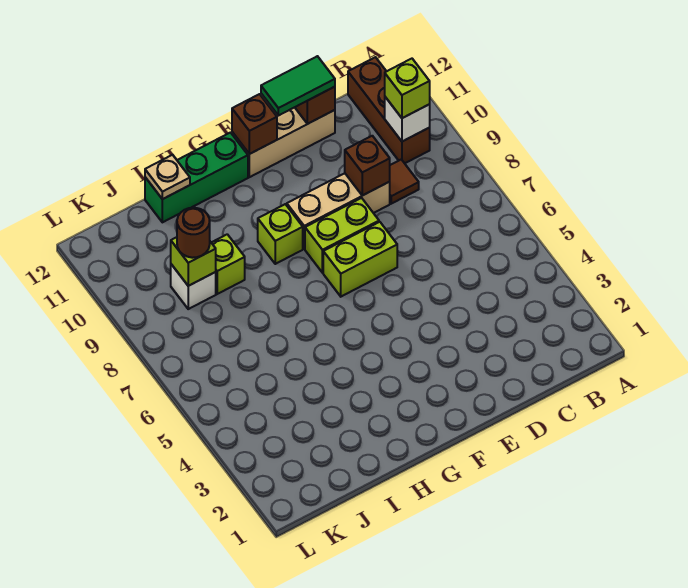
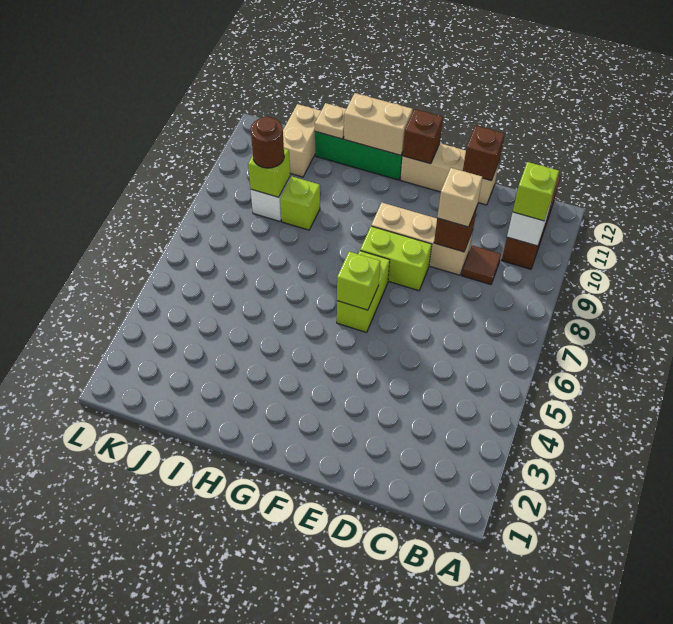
none -> tan brick D9 level 3
green tile D12:E12 level 3 -> none
lime brick E7:F7 level 1 -> lime brick F6:F7 level 1
lime brick G9 level 1 -> lime brick F6 level 2
none -> tan brick G12:H12 level 2
none -> tan brick J11:J12 level 1

